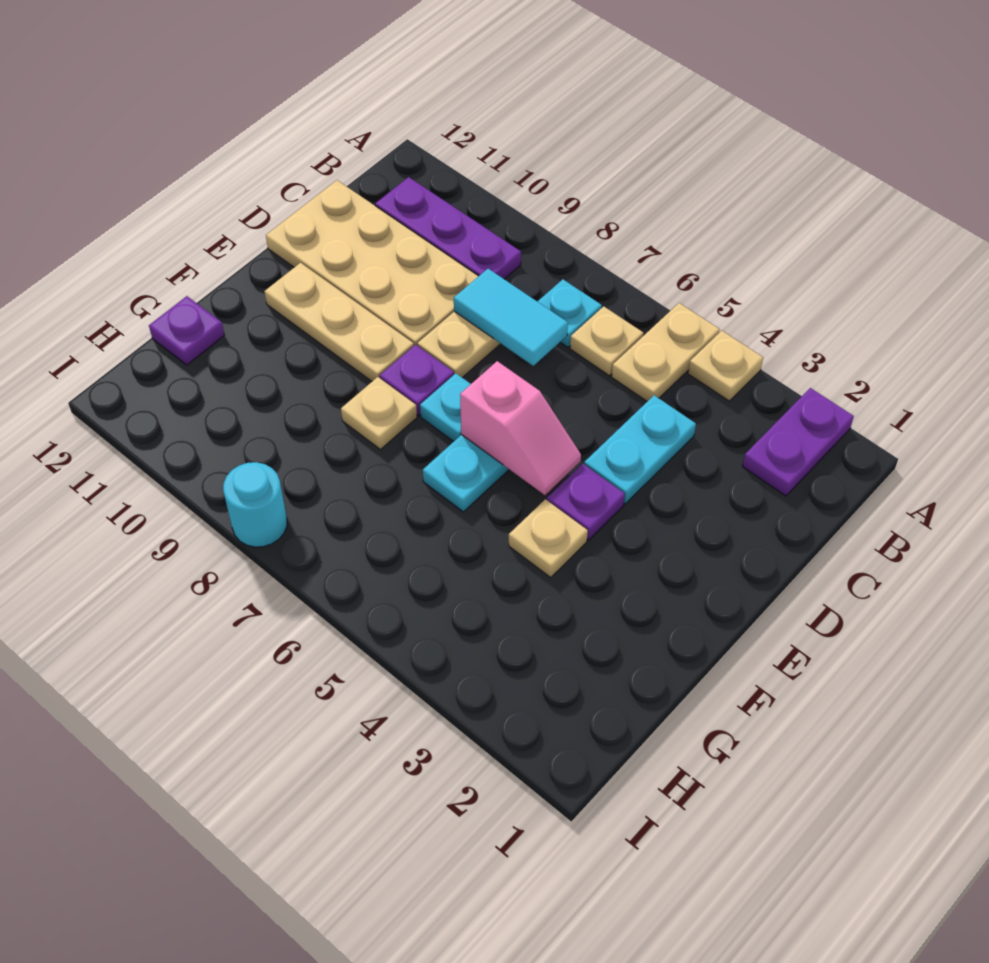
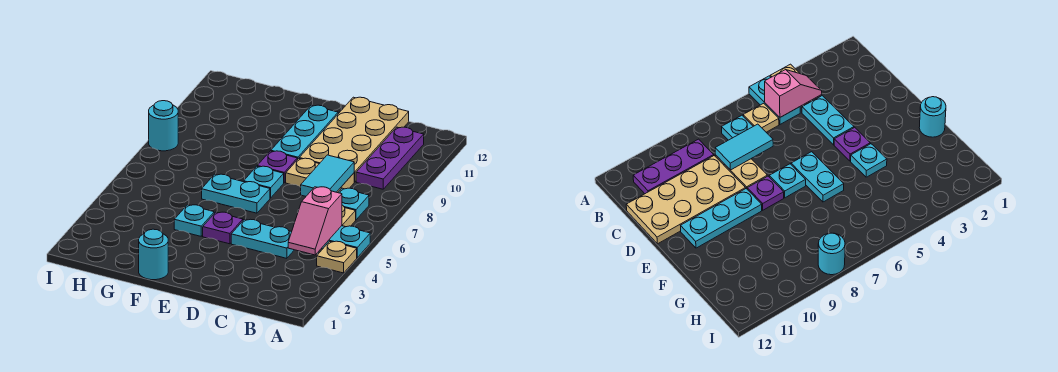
purple plate A2:B2 level 1 -> none
tan plate A5:B5 level 1 -> cyan plate A5:B5 level 1
pink slope E5:E6 level 2 top 6 -> pink slope B4:B5 level 2 top 5
tan plate E9:E11 level 1 -> cyan plate E9:E11 level 1
none -> cyan round brick F1 level 1
tan plate F4 level 1 -> cyan plate F4 level 1
tan plate F8 level 1 -> none
purple plate G12 level 1 -> none

